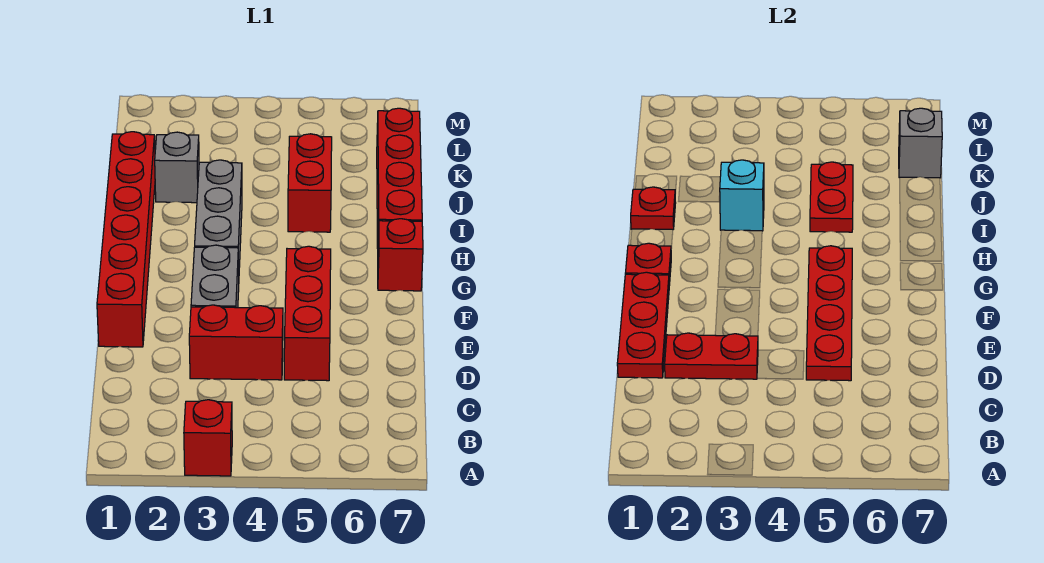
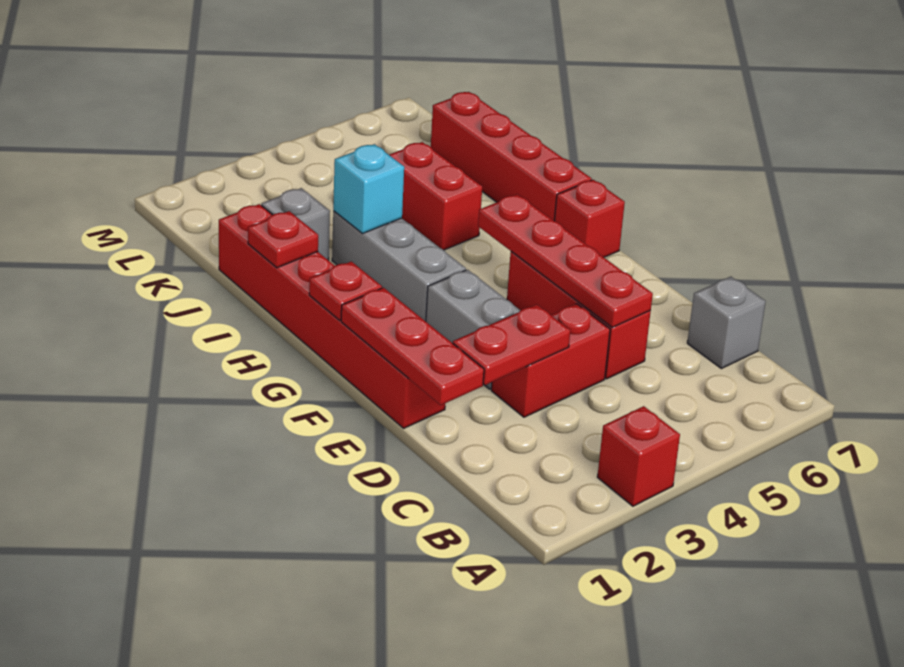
red plate I5:J5 level 2 -> none
grey brick K7 level 2 -> grey brick C7 level 1

